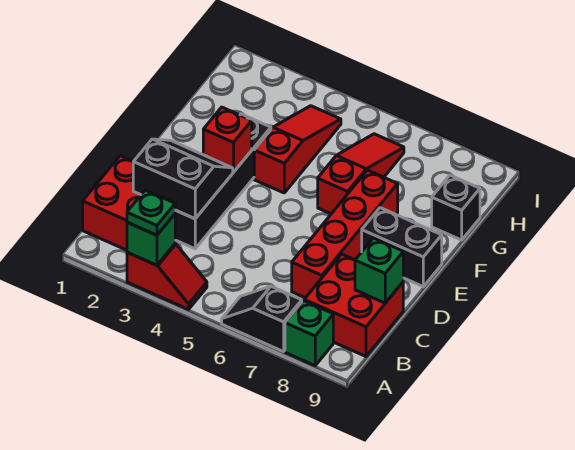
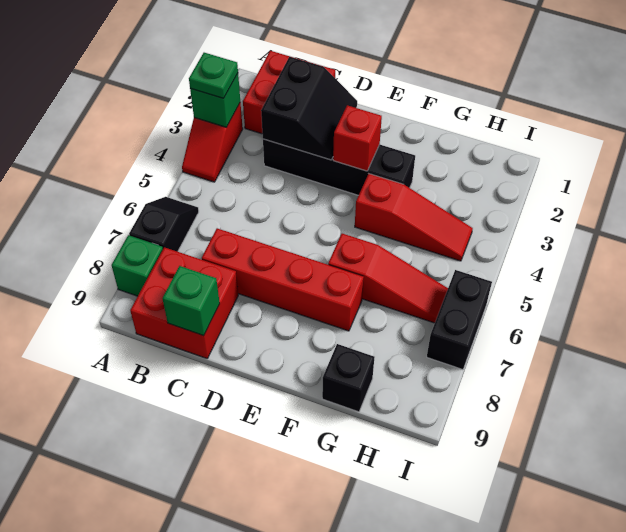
black brick E8:E9 level 1 -> black brick I6:I7 level 1

